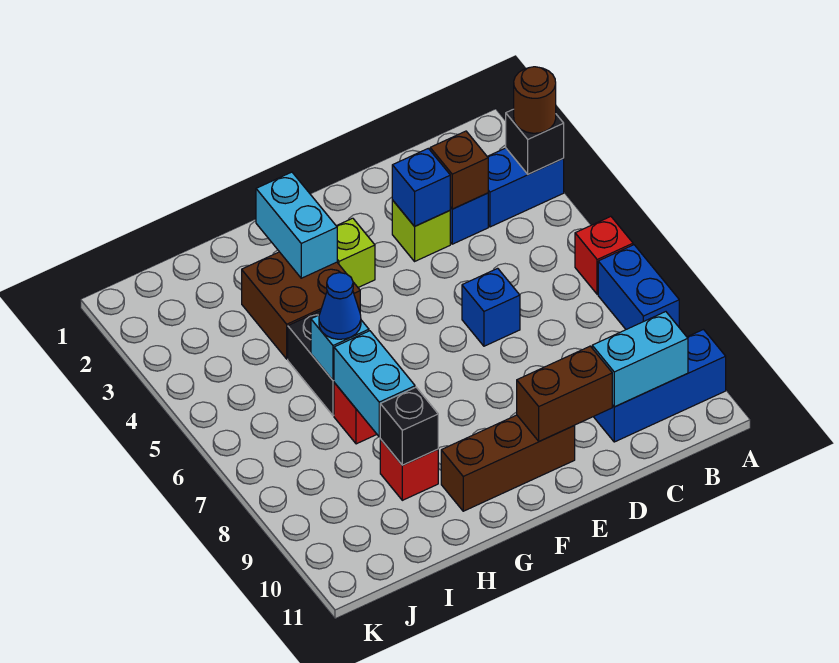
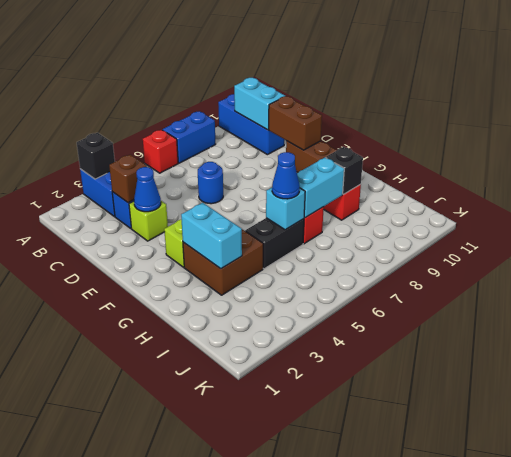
brown round brick A3 level 3 -> none
blue brick D3 level 2 -> blue cone D3 level 2
blue brick D6 level 1 -> blue round brick D6 level 1
cyan brick G2:G3 level 2 -> cyan brick G3:H3 level 2

